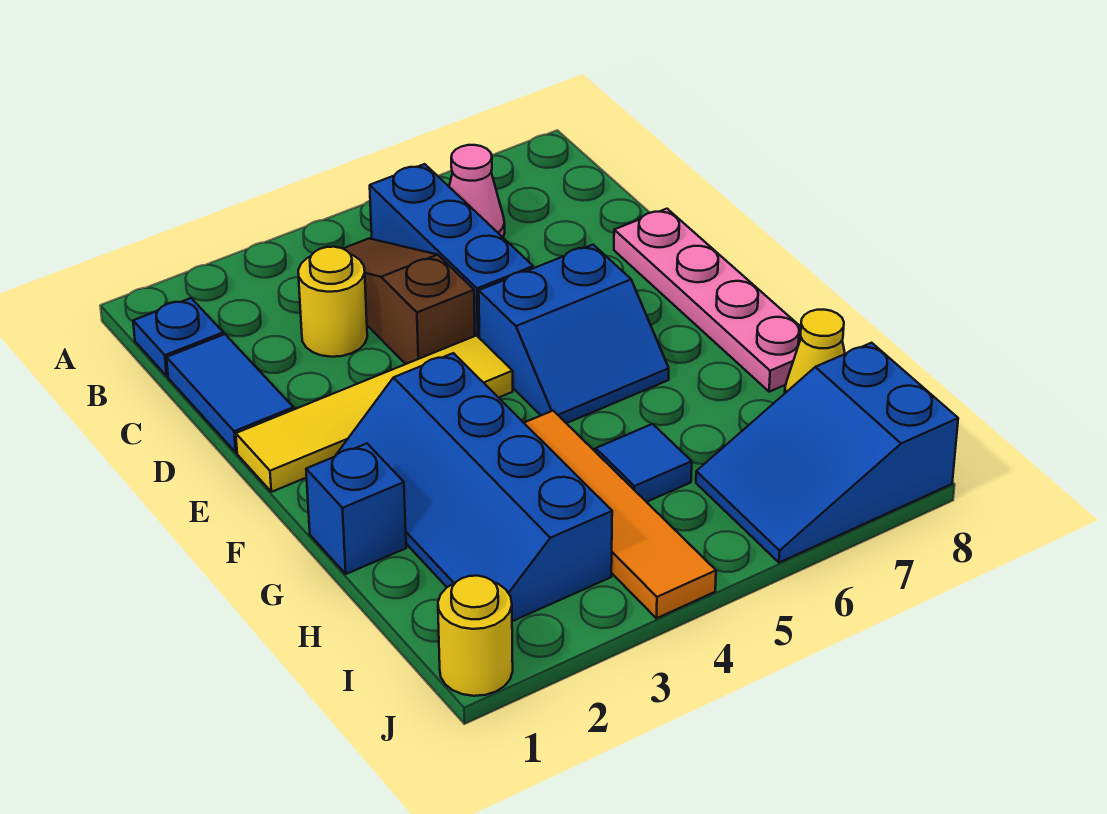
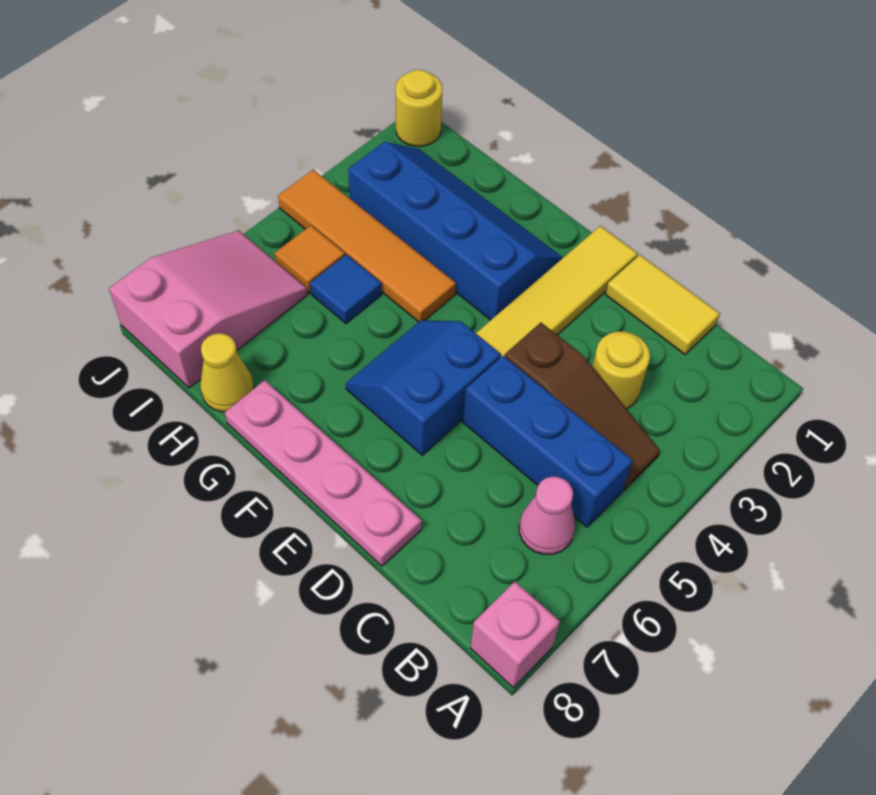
none -> pink brick A8 level 1
blue plate B1 level 1 -> none
blue tile C1:D1 level 1 -> yellow tile C1:D1 level 1
blue brick G1 level 1 -> none
none -> orange tile I5 level 1
blue slope I6:J8 level 1 top 8 -> pink slope I6:J8 level 1 top 8

